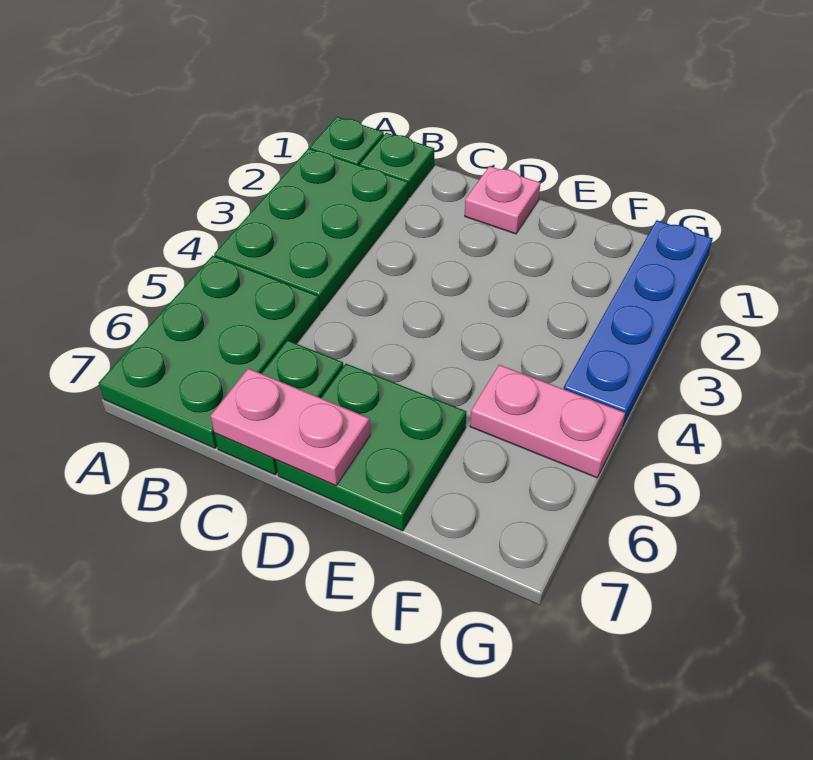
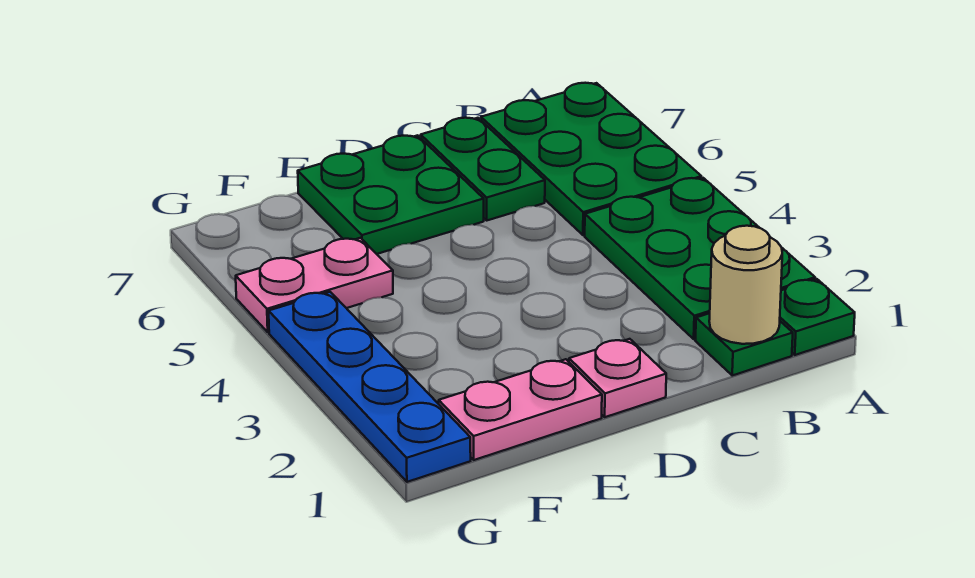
none -> tan round brick B1 level 2
pink plate C7:D7 level 2 -> pink plate E1:F1 level 1

